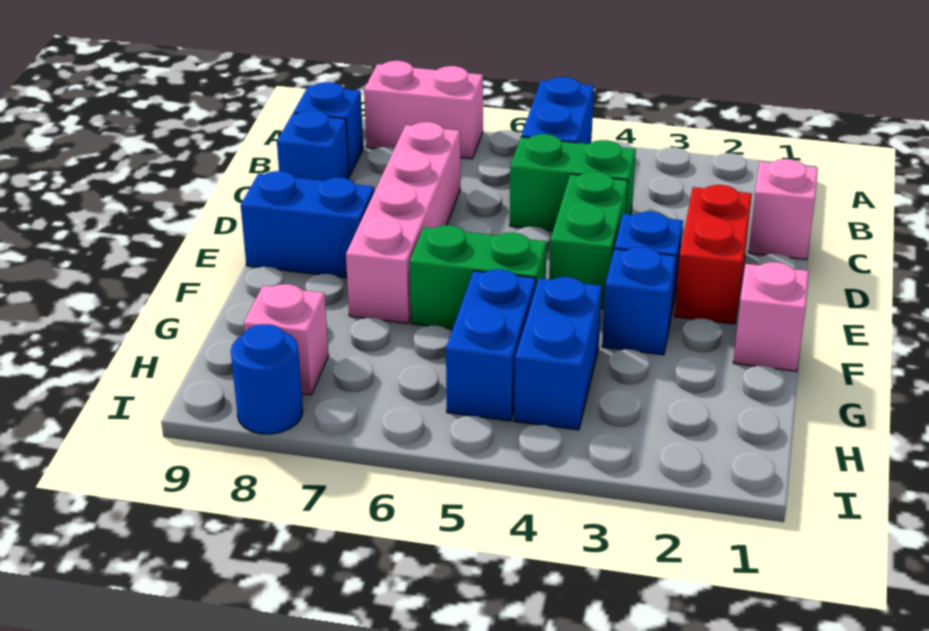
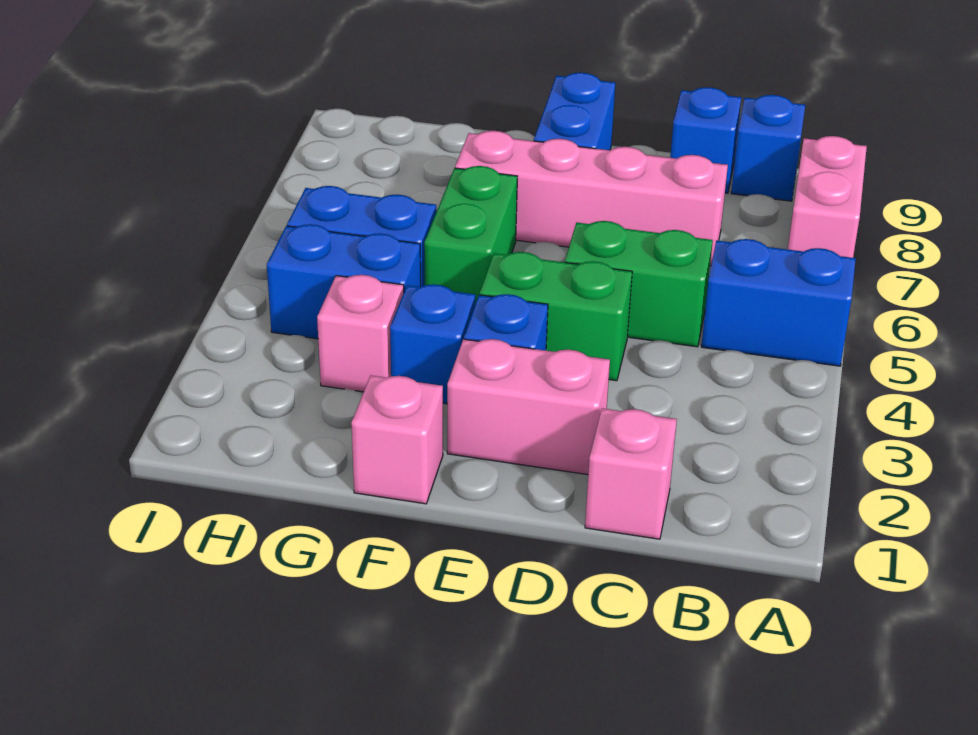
green brick C4:C5 level 1 -> green brick C5:D5 level 1
red brick D2:E2 level 1 -> pink brick D2:E2 level 1
pink brick H8 level 1 -> pink brick G3 level 1
blue round brick I8 level 1 -> none

